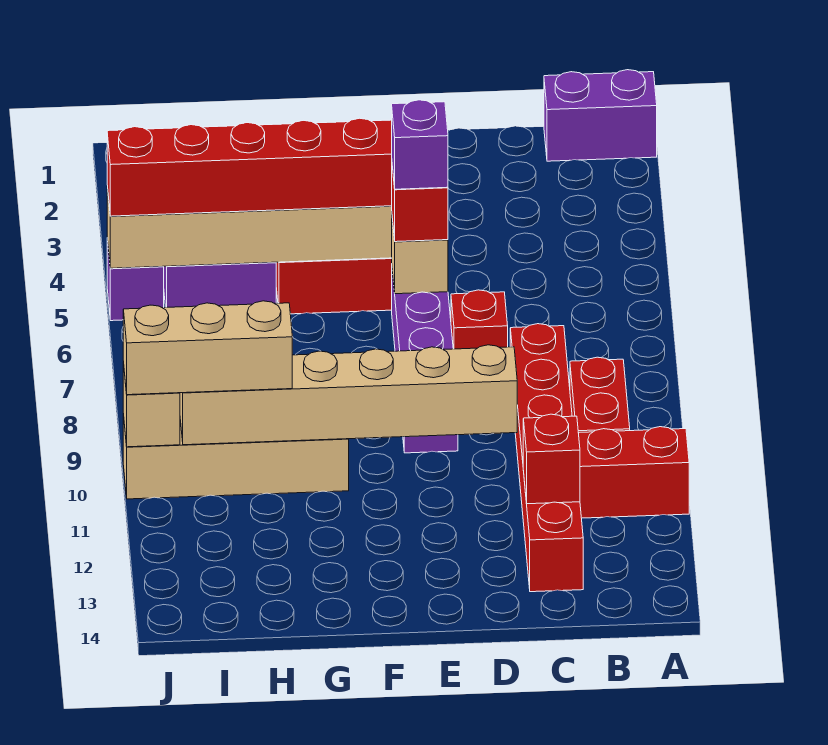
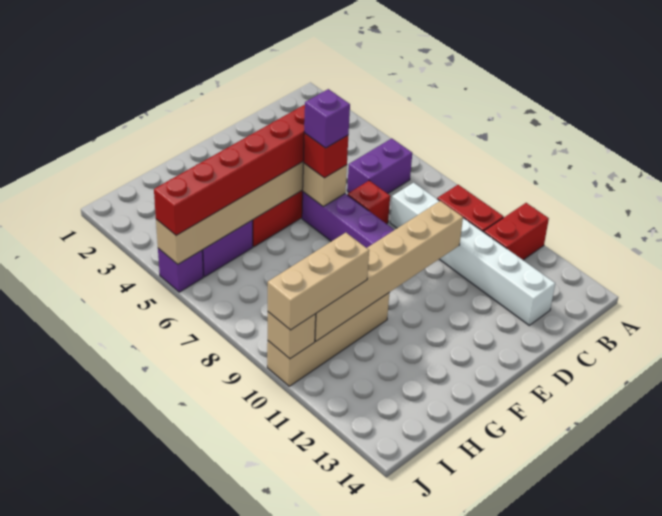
purple brick A1:B1 level 1 -> purple brick B6:C6 level 1
red brick C8:C13 level 1 -> white brick C8:C13 level 1
red brick C12 level 2 -> none

